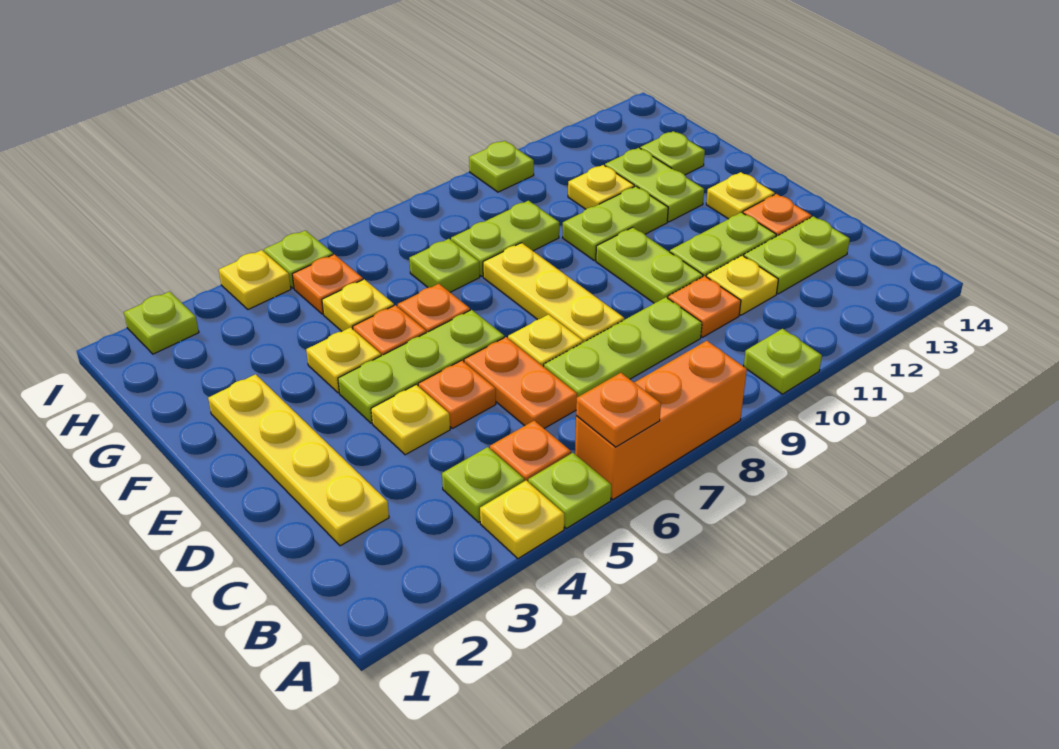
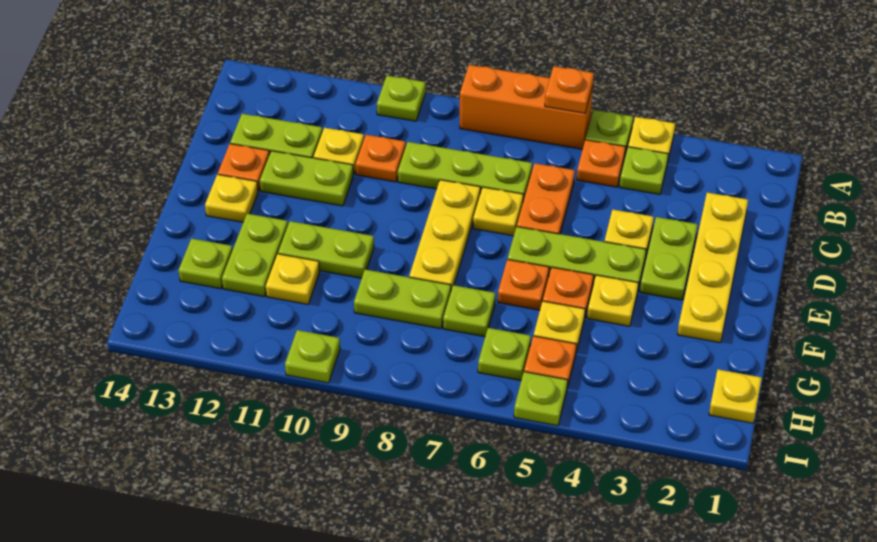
orange plate D5 level 1 -> none
lime plate D10:E10 level 1 -> lime plate D3:E3 level 1
lime plate I2 level 1 -> lime plate H6 level 1
yellow plate I4 level 1 -> yellow plate H1 level 1

